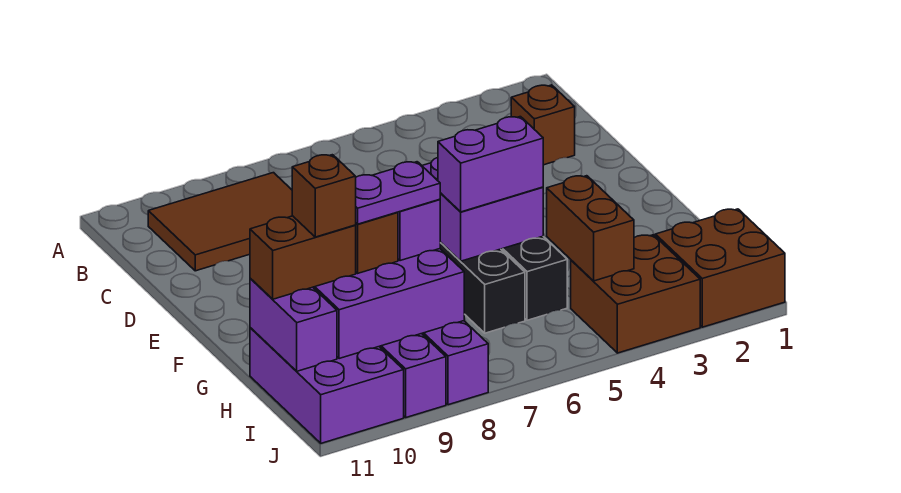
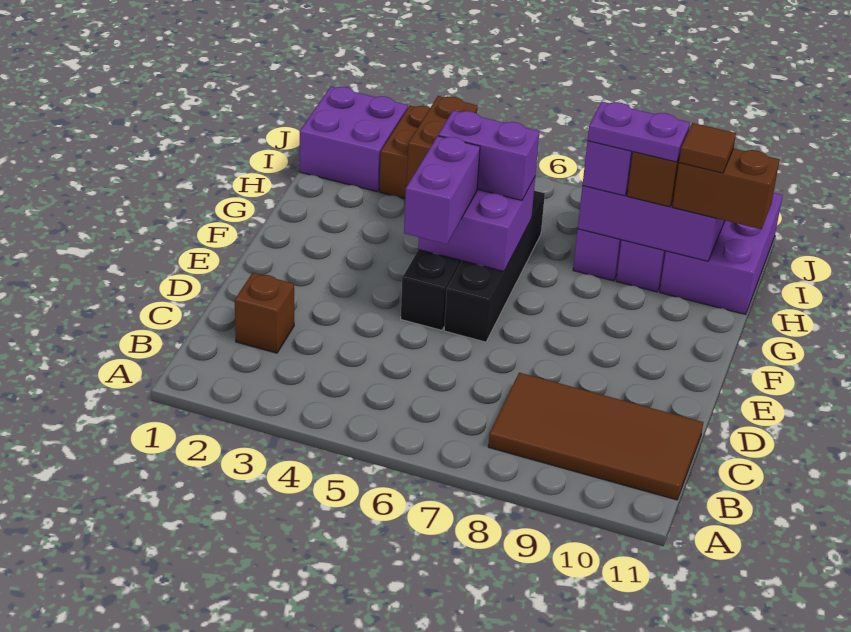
brown tile B8:C10 level 1 -> brown tile B8:C11 level 1
brown brick H10 level 4 -> brown tile H10 level 4
purple brick H11:I11 level 2 -> purple brick E5:F5 level 3
brown brick I1:J2 level 1 -> purple brick I1:J2 level 1

